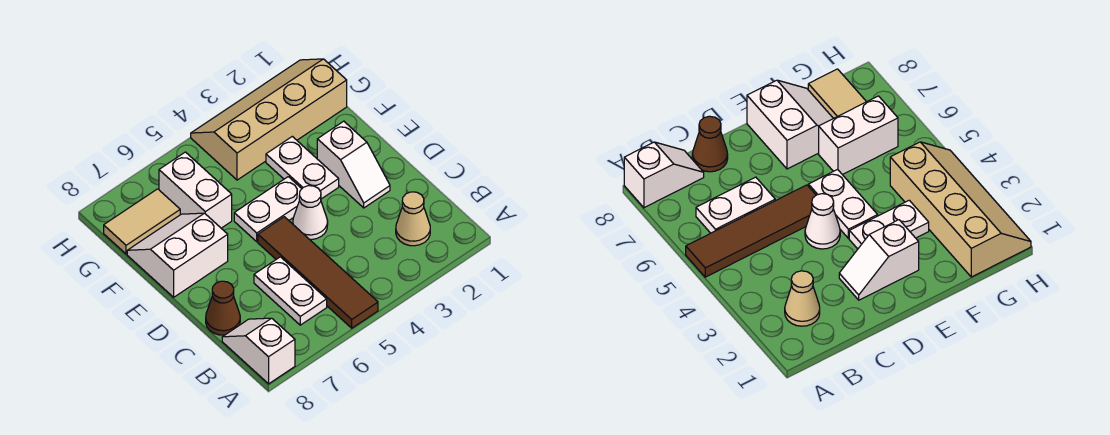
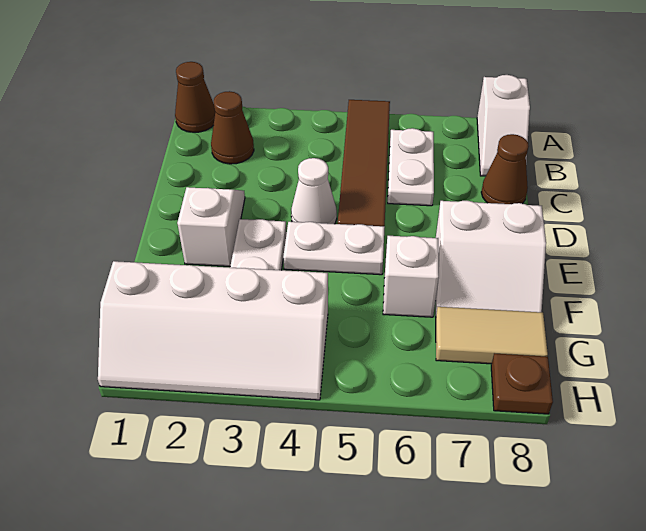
none -> brown cone A1 level 1
tan cone B2 level 1 -> brown cone B2 level 1
white brick F6:G6 level 1 -> white brick F6 level 1
tan slope G1:H4 level 1 top G -> white slope G1:H4 level 1 top G
none -> brown plate H8 level 1

